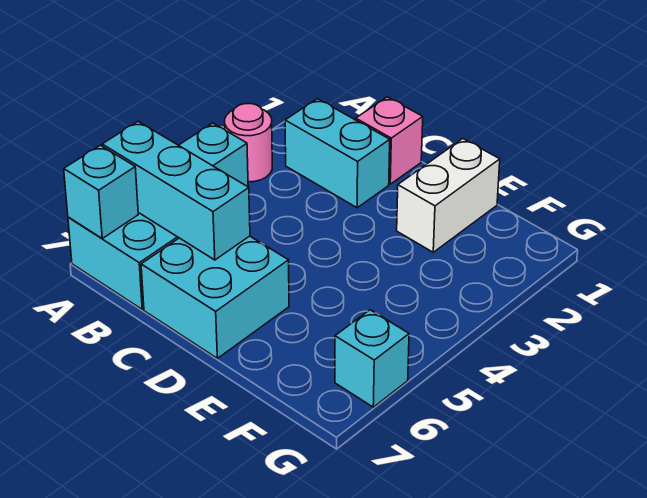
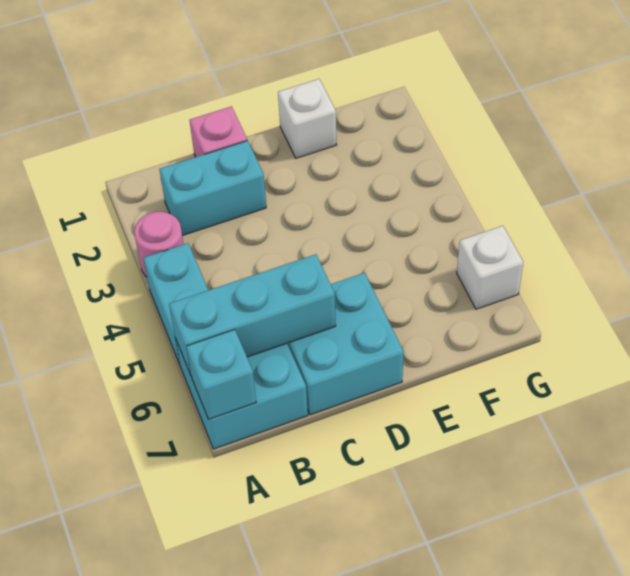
white brick E1:E2 level 1 -> white brick E1 level 1
cyan brick G6 level 1 -> white brick G6 level 1

